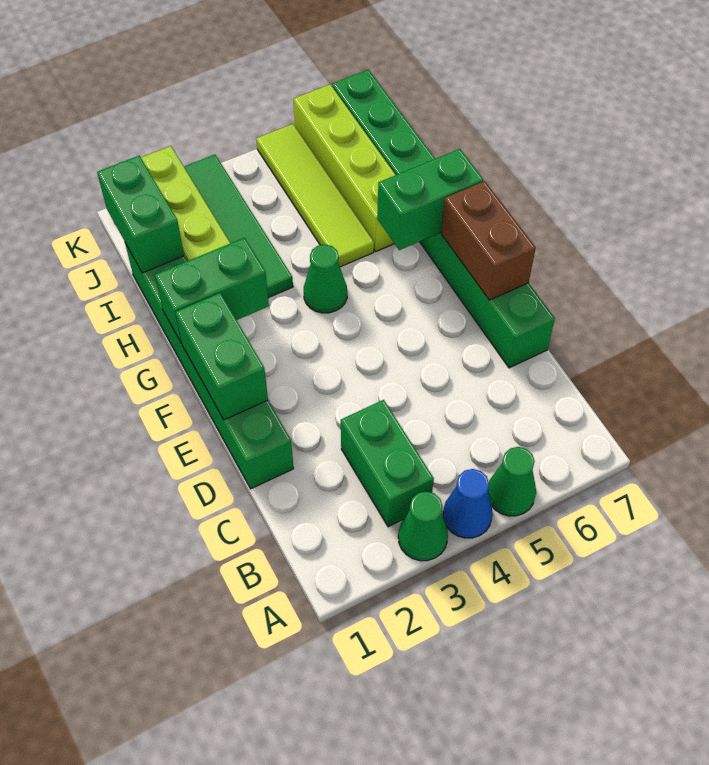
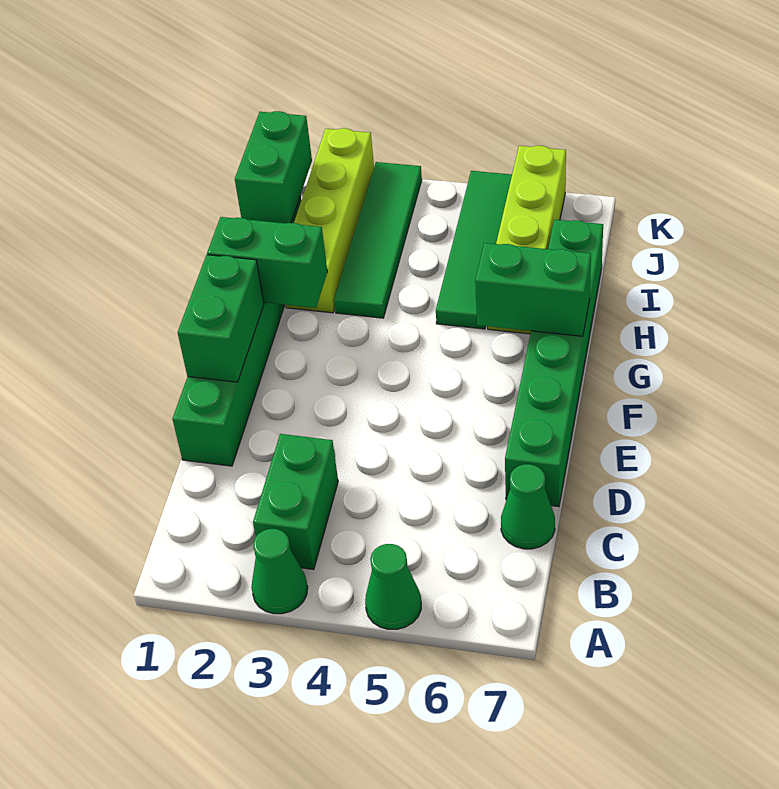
blue cone A4 level 1 -> none
green brick D7:K7 level 1 -> green brick D7:I7 level 1
brown brick E7:F7 level 2 -> none
green cone G4 level 1 -> green cone C7 level 1
lime tile H5:K5 level 1 -> green tile H5:K5 level 1

